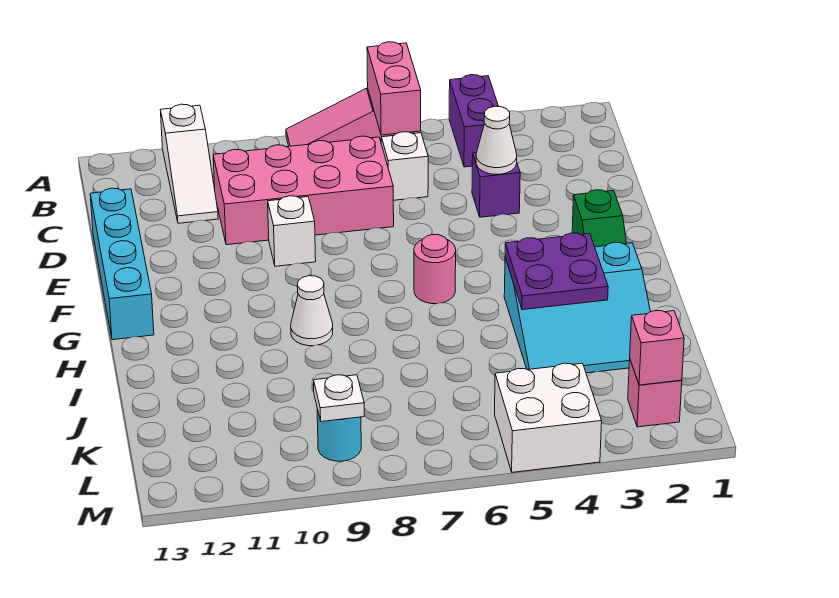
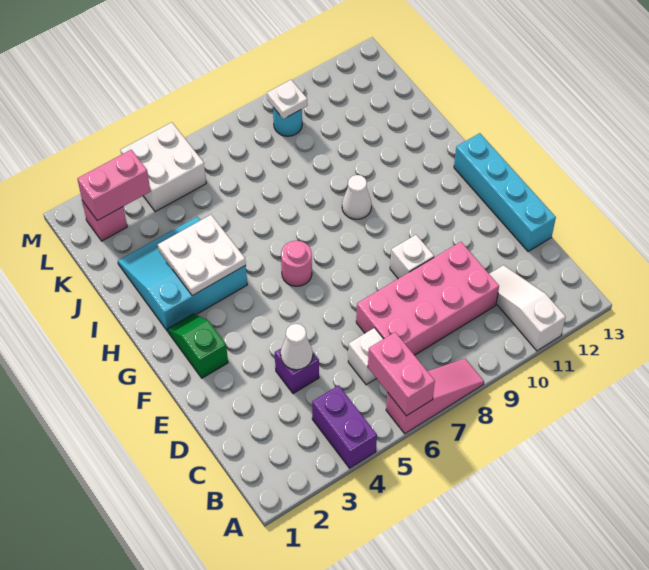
purple plate H3:I4 level 2 -> white plate H3:I4 level 2
pink brick L2 level 2 -> pink brick L2:L3 level 2

